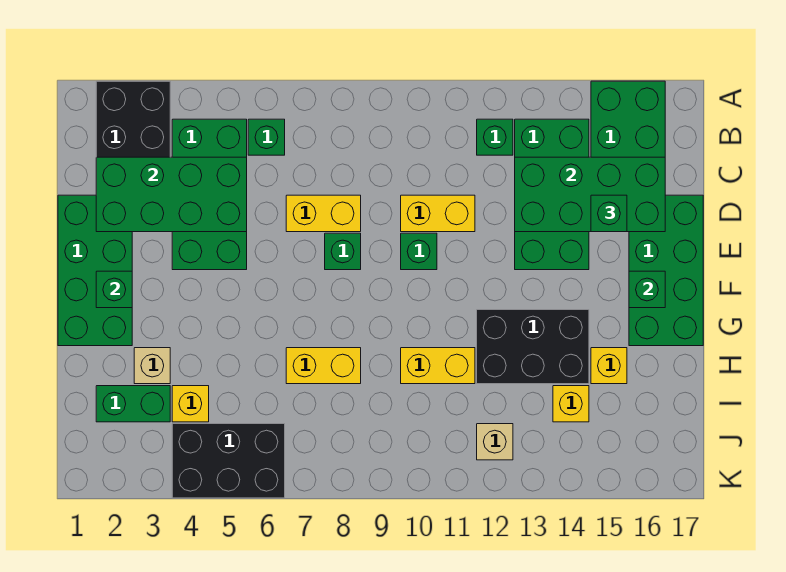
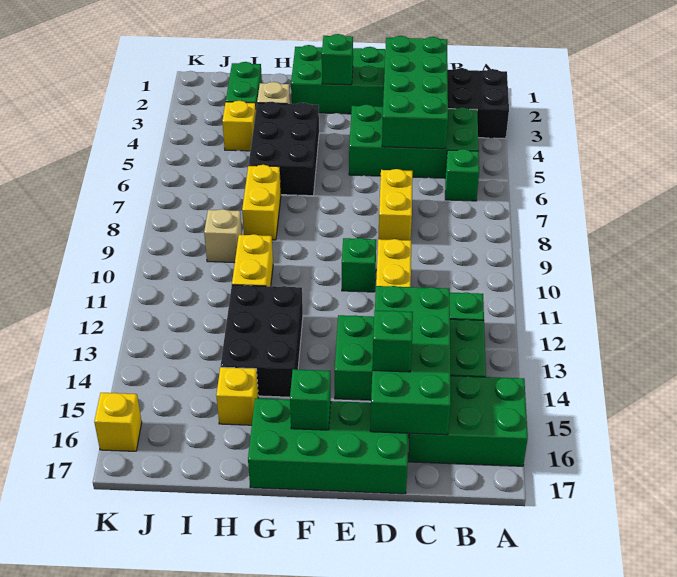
green brick E8 level 1 -> none
yellow brick I14 level 1 -> yellow brick K16 level 1
black brick J4:K6 level 1 -> black brick G4:H6 level 1
tan brick J12 level 1 -> tan brick I9 level 1

